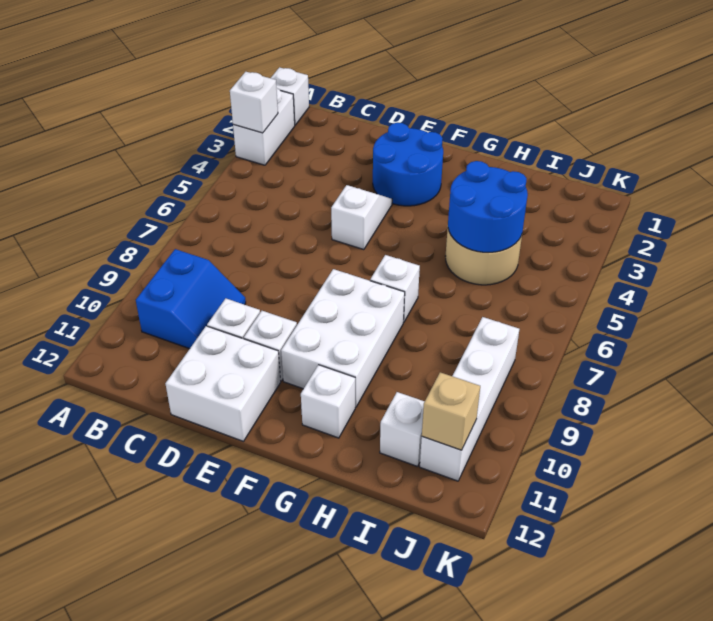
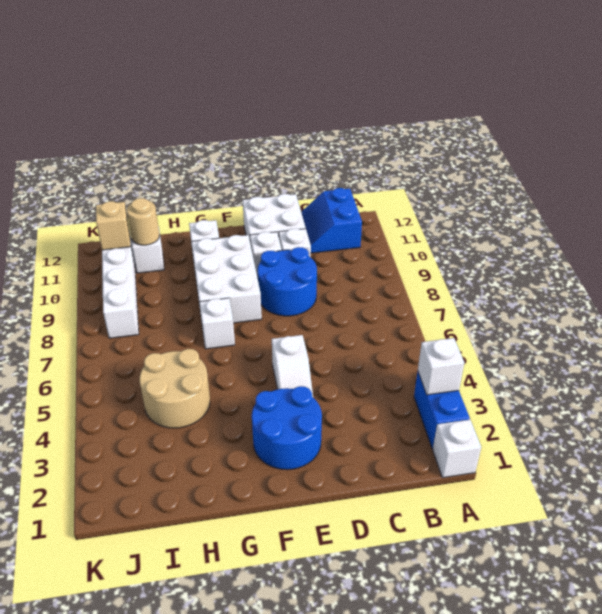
white brick A2:A3 level 1 -> blue brick A2:A3 level 1
blue slope B9:C10 level 1 top B -> blue slope B11:C12 level 1 top B
blue round brick H4:I5 level 2 -> blue round brick D8:E9 level 1
none -> tan round brick I11 level 2

